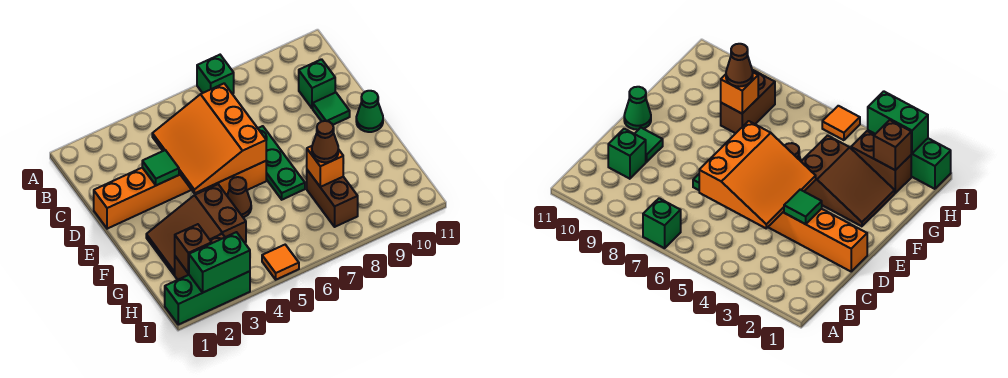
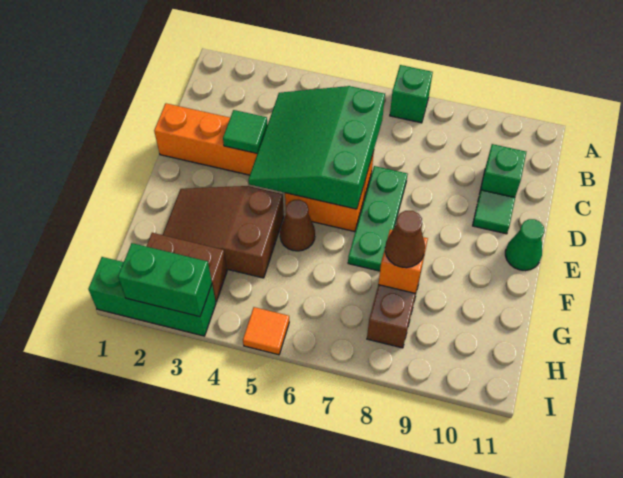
orange slope C4:E6 level 2 top 6 -> green slope C4:E6 level 2 top 6
brown brick H2 level 2 -> none

